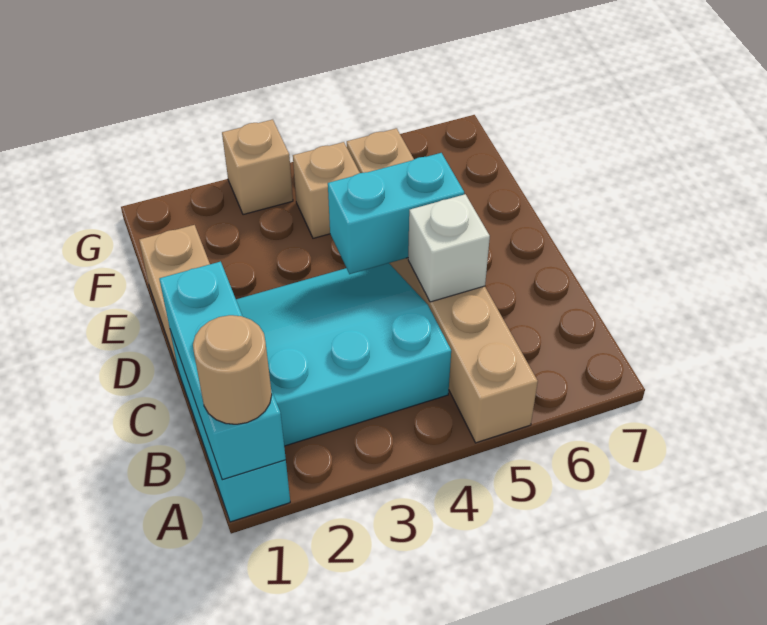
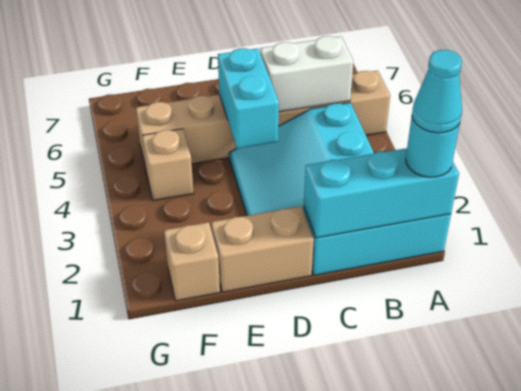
tan round brick A1 level 3 -> cyan round brick A1 level 3
none -> cyan cone A1 level 4
white brick C5 level 2 -> white brick B5:C5 level 2
tan brick G3 level 1 -> tan brick F1 level 1

